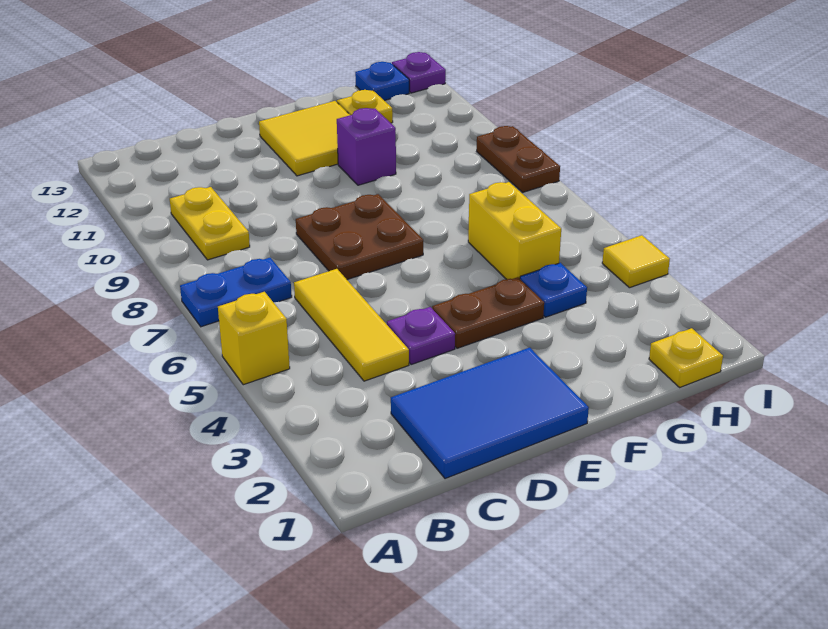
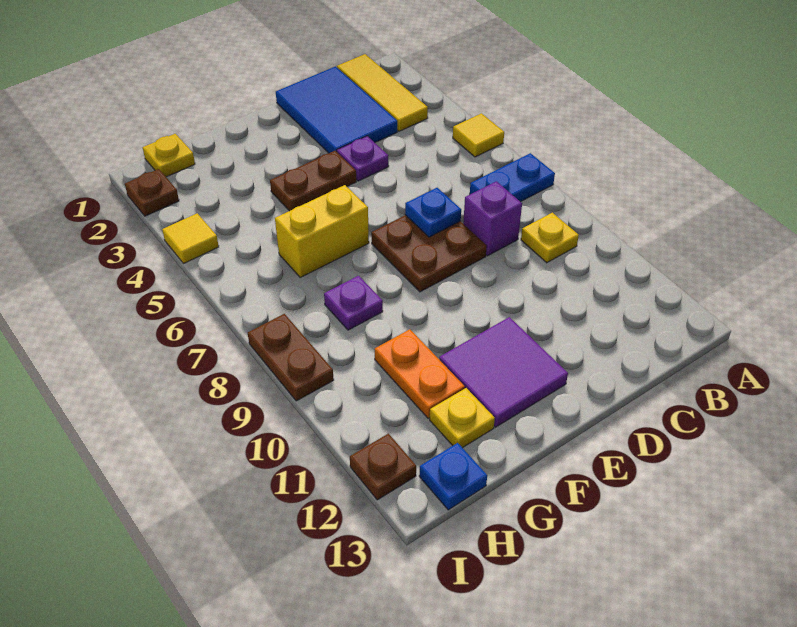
yellow brick A5 level 1 -> yellow tile A5 level 1
yellow plate B9:B10 level 1 -> yellow plate B9 level 1
blue tile C1:E2 level 1 -> blue tile C1:D3 level 1
yellow tile C4:C6 level 1 -> yellow tile B1:B3 level 1
yellow tile E11:F12 level 1 -> purple tile E11:F12 level 1
purple brick F10 level 1 -> purple brick C8 level 1
blue plate G4 level 1 -> blue plate D7 level 2
yellow brick G5:G6 level 1 -> yellow brick F6:G6 level 1
none -> orange plate G10:G11 level 1
none -> brown plate I2 level 1
none -> brown plate I12 level 1
purple plate I13 level 1 -> purple plate G8 level 1

